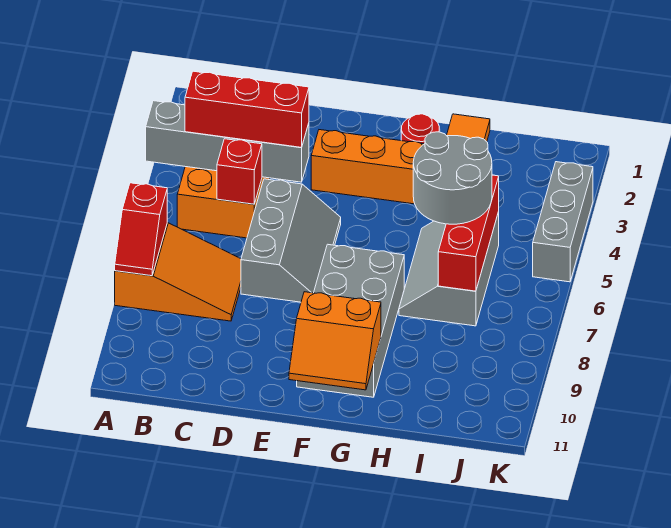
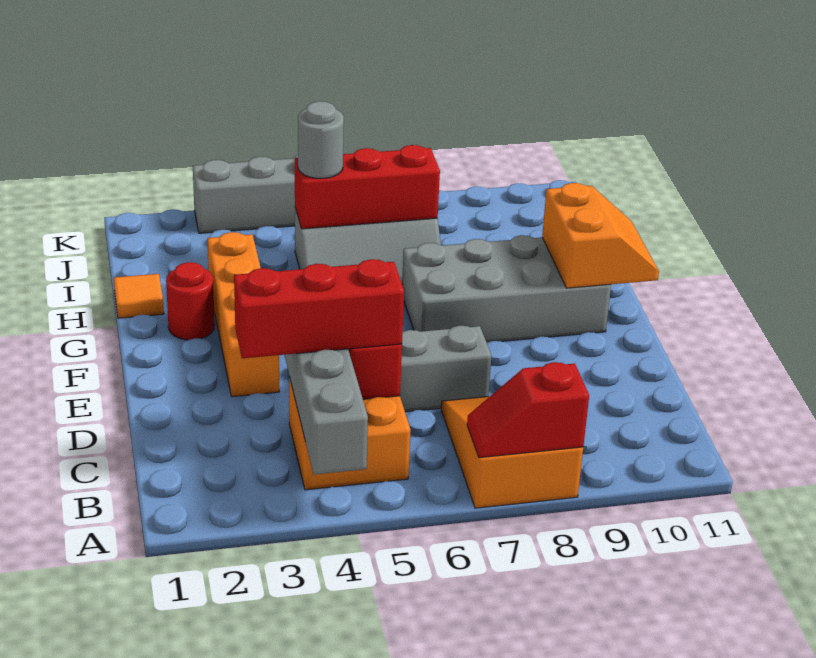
red slope A7:A8 level 2 top 7 -> red slope A7:A8 level 2 top 8
red brick B4:D4 level 3 -> red brick C3:C5 level 3
grey round brick H5:I6 level 3 -> grey round brick I5 level 3

